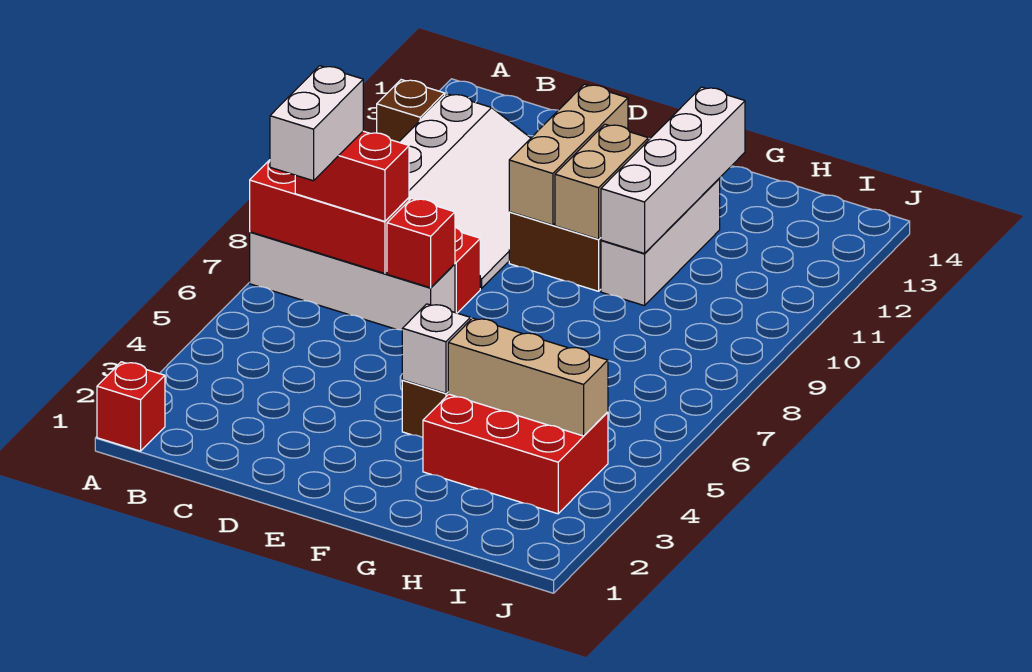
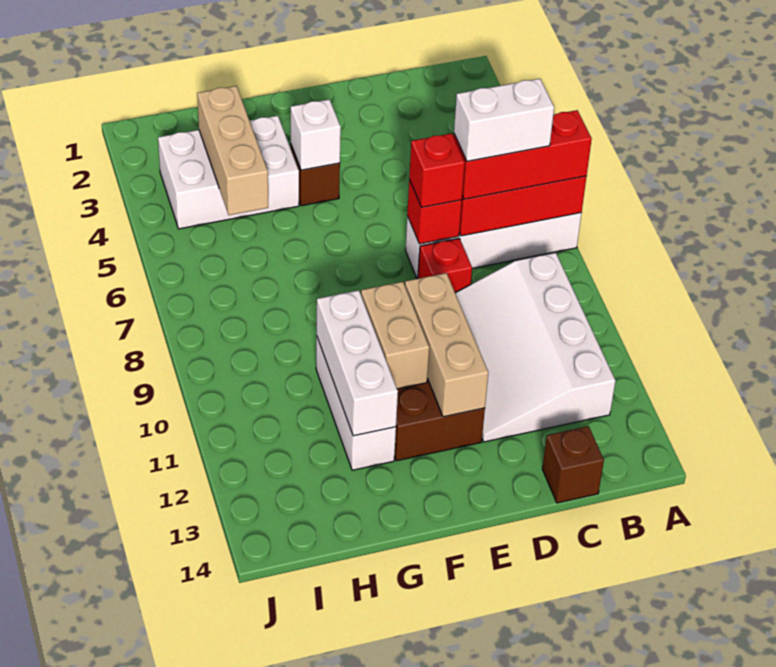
red brick A1 level 1 -> red brick D7 level 3
brown brick A12 level 1 -> brown brick C14 level 1
white brick B6:B7 level 4 -> white brick B7:C7 level 4
red brick B7:C7 level 3 -> red brick A7:C7 level 3
red brick G3:I4 level 1 -> white brick G3:I4 level 1
tan brick G4:I4 level 2 -> tan brick H3:H5 level 2
white brick G10:G13 level 2 -> white brick G10:G12 level 2

